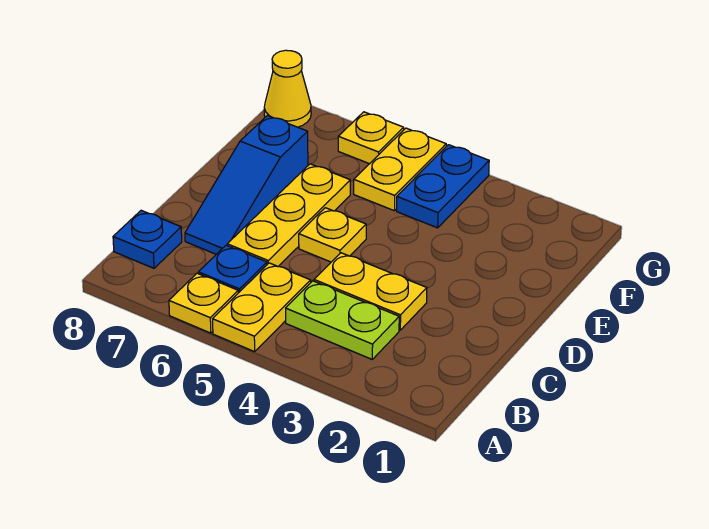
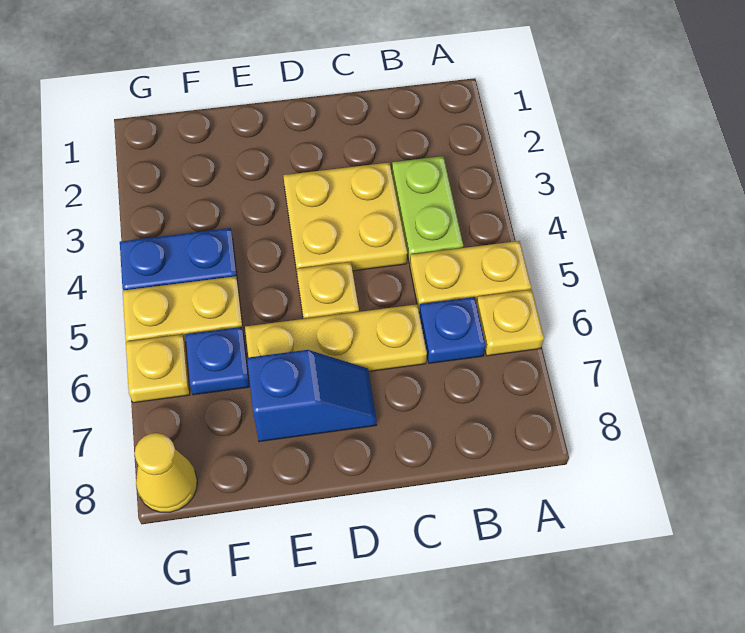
blue plate B8 level 1 -> blue plate F6 level 1
yellow plate C3:C4 level 1 -> yellow plate C3:D4 level 1
blue slope C7:E7 level 1 top E -> blue slope D7:E7 level 1 top E

